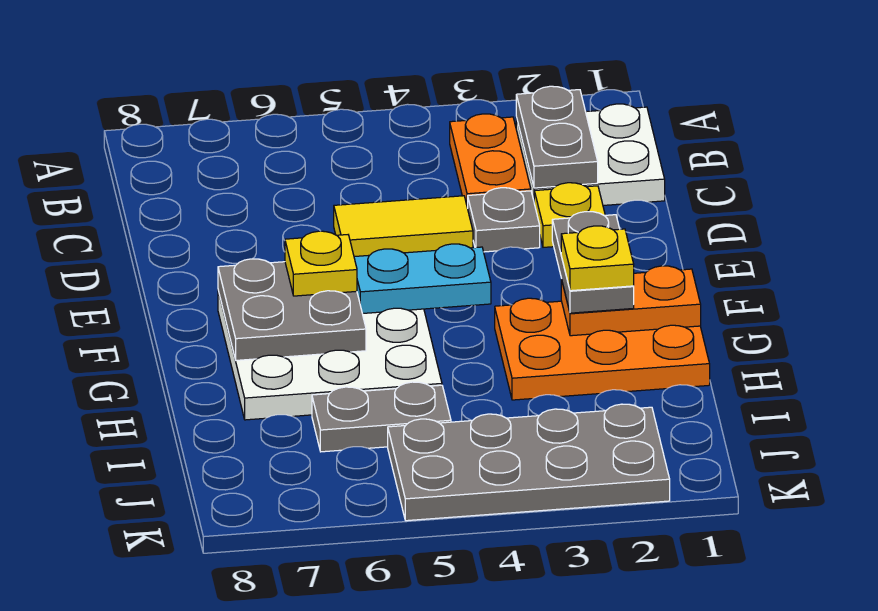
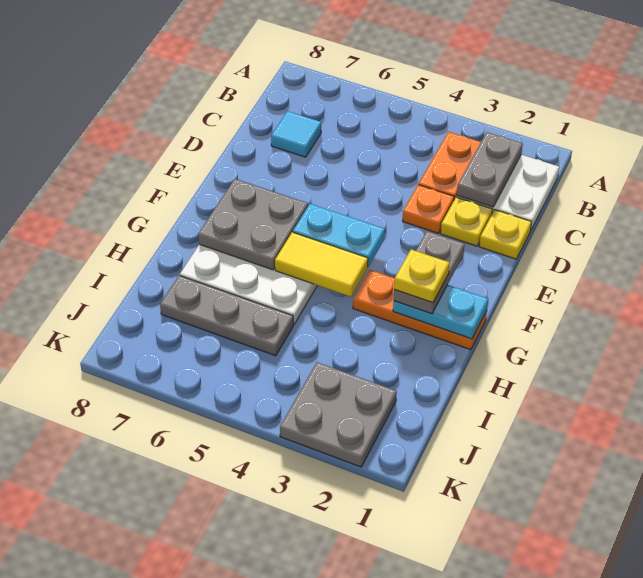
none -> cyan tile C7 level 1
grey plate D3 level 1 -> orange plate D3 level 1
yellow tile D4:D5 level 1 -> yellow tile G4:G5 level 2
yellow plate F6 level 3 -> yellow plate D1 level 1
orange plate G1:H3 level 1 -> orange plate G1:G3 level 1
orange plate G1:G2 level 2 -> cyan plate G1:G2 level 2
grey plate I5:I6 level 1 -> grey plate I5:I7 level 1
grey plate J2:K5 level 1 -> grey plate J2:K3 level 1

